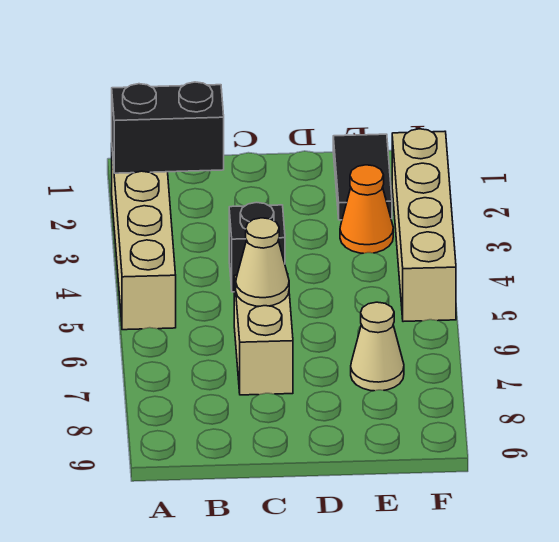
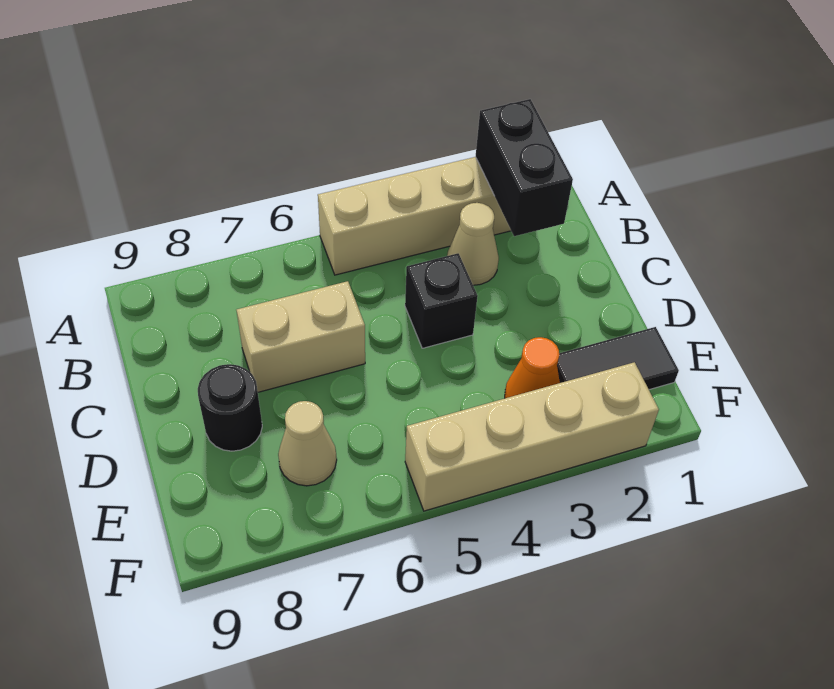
tan cone C6 level 2 -> tan cone B3 level 1
none -> black round brick D8 level 1

